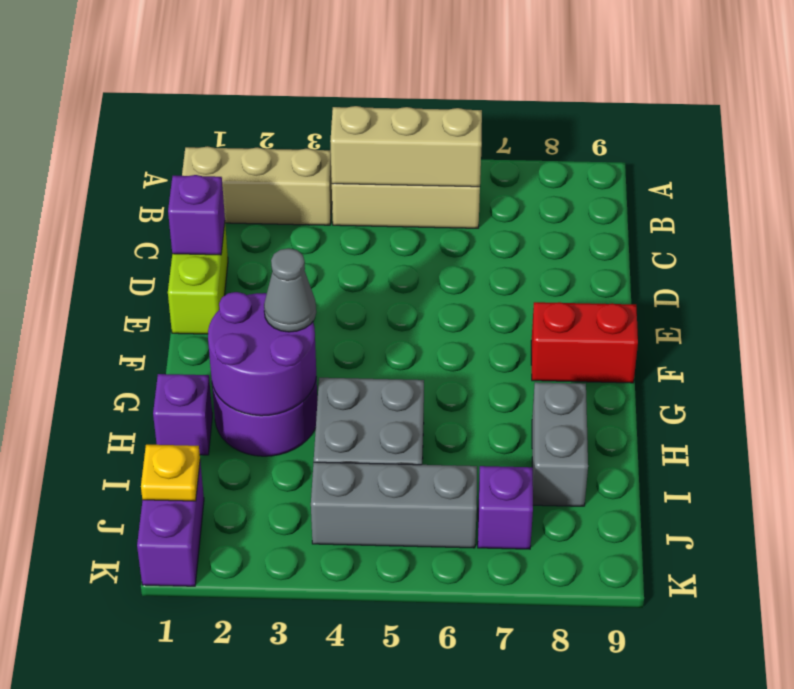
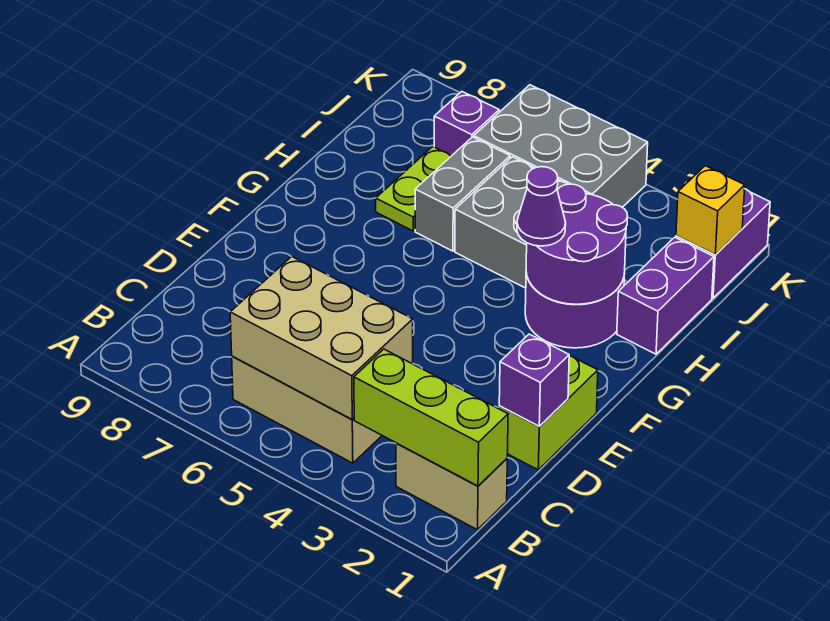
tan brick B1:B3 level 1 -> tan brick B1:B2 level 1
none -> lime brick B1:B3 level 2
tan brick B4:B6 level 2 -> tan brick B4:C6 level 2
red brick F8:F9 level 1 -> none
grey cone G3 level 3 -> purple cone G3 level 3
purple brick H1 level 1 -> purple brick H1:I1 level 1
none -> lime plate H7:I7 level 1
grey brick H8:I8 level 1 -> grey brick H6:I6 level 1
yellow plate J1 level 2 -> yellow brick J1 level 2
grey brick J4:J6 level 1 -> grey brick J4:K6 level 1

